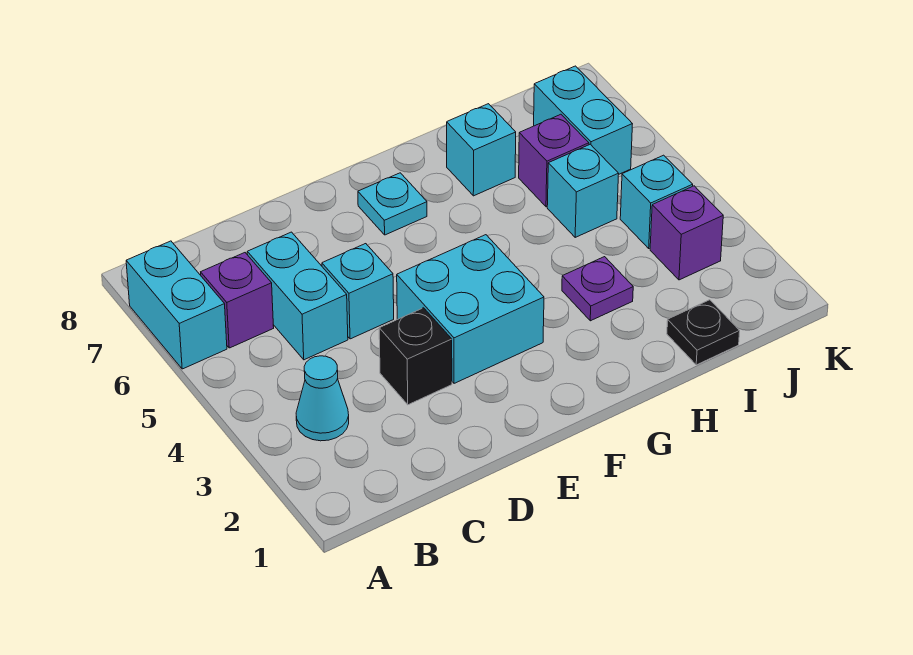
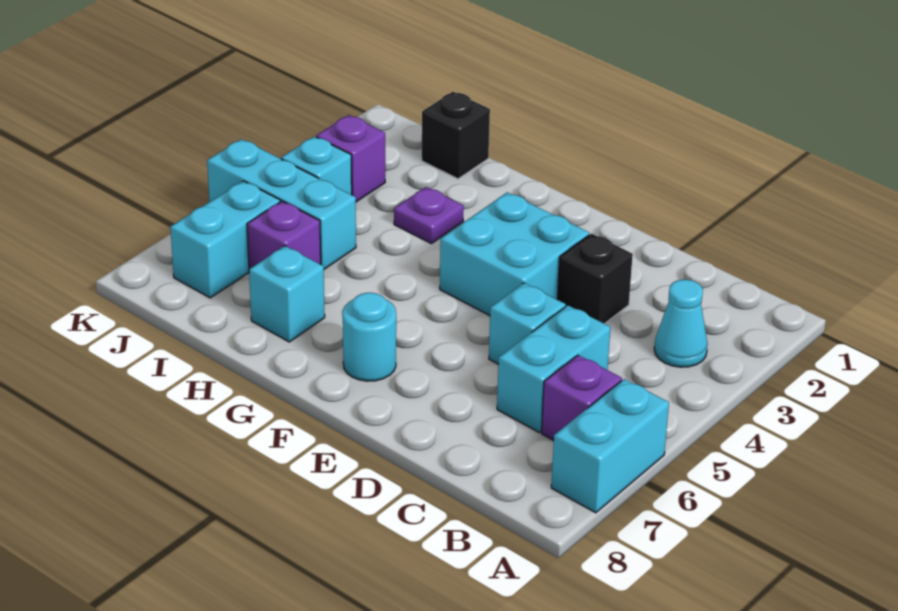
cyan plate F7 level 1 -> cyan round brick F7 level 1
black plate I1 level 1 -> black brick I1 level 1
cyan brick I5 level 1 -> cyan brick I5:K5 level 1

